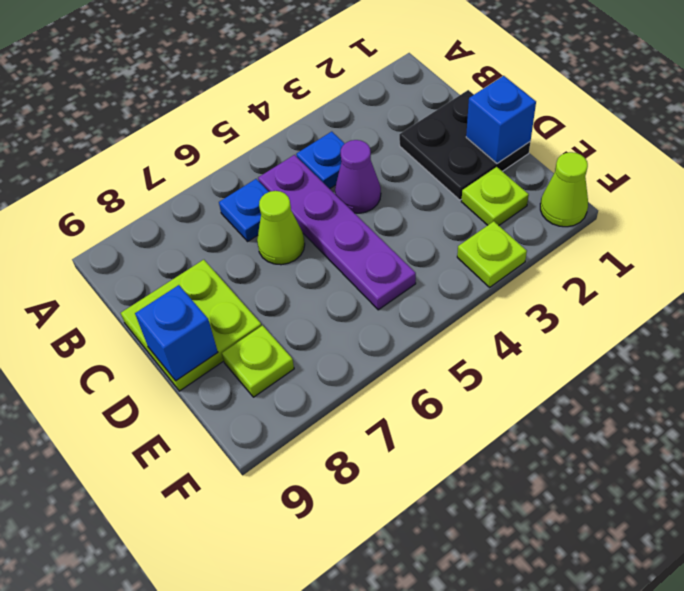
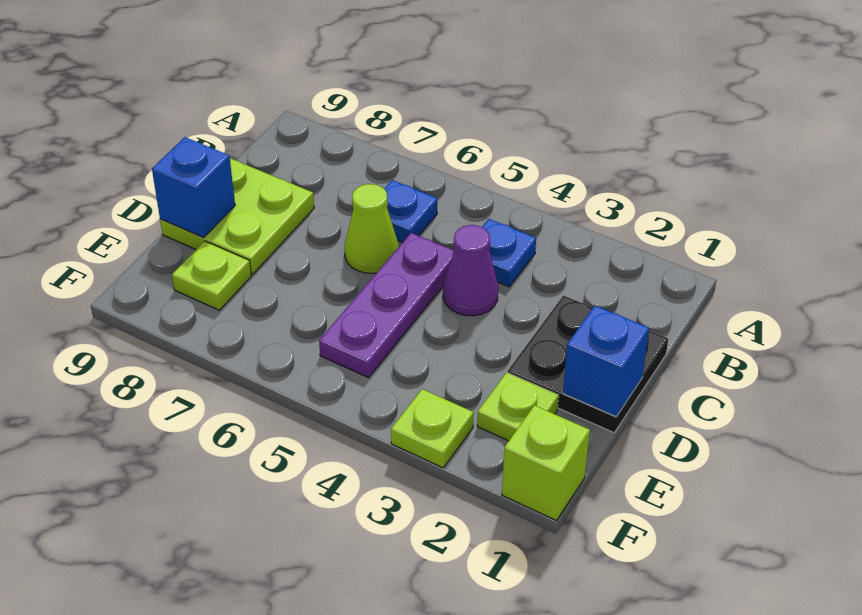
purple plate B5:E5 level 1 -> purple plate C5:E5 level 1
lime cone F1 level 1 -> lime brick F1 level 1

